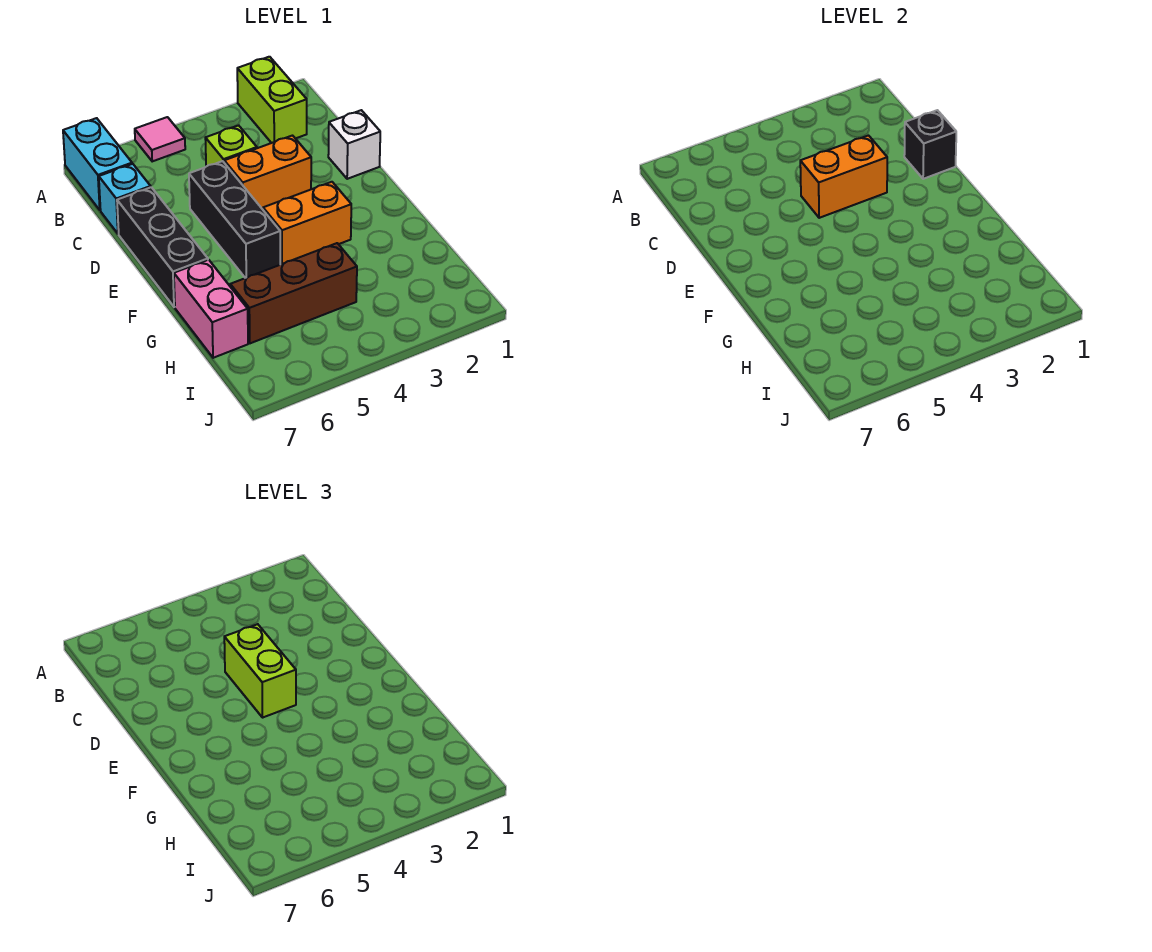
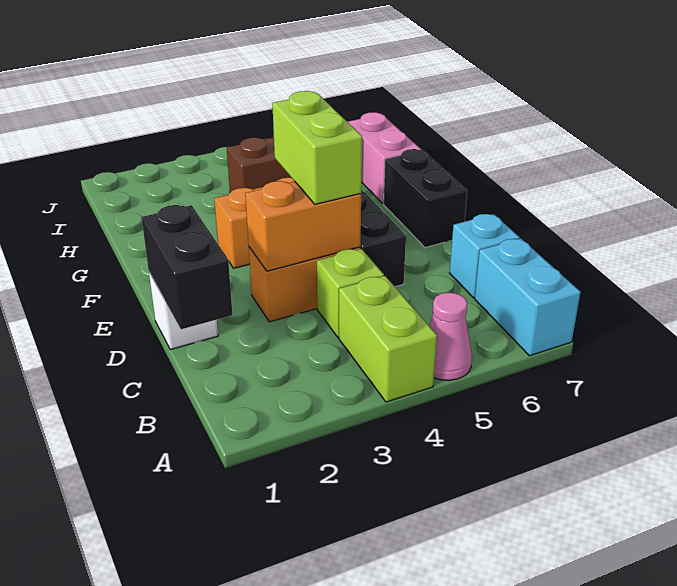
lime brick A2:B2 level 1 -> lime brick A4:B4 level 1
pink tile A5 level 1 -> pink cone A5 level 1
black brick D1 level 2 -> black brick C1:D1 level 2
black brick D7:F7 level 1 -> black brick E7:F7 level 1

